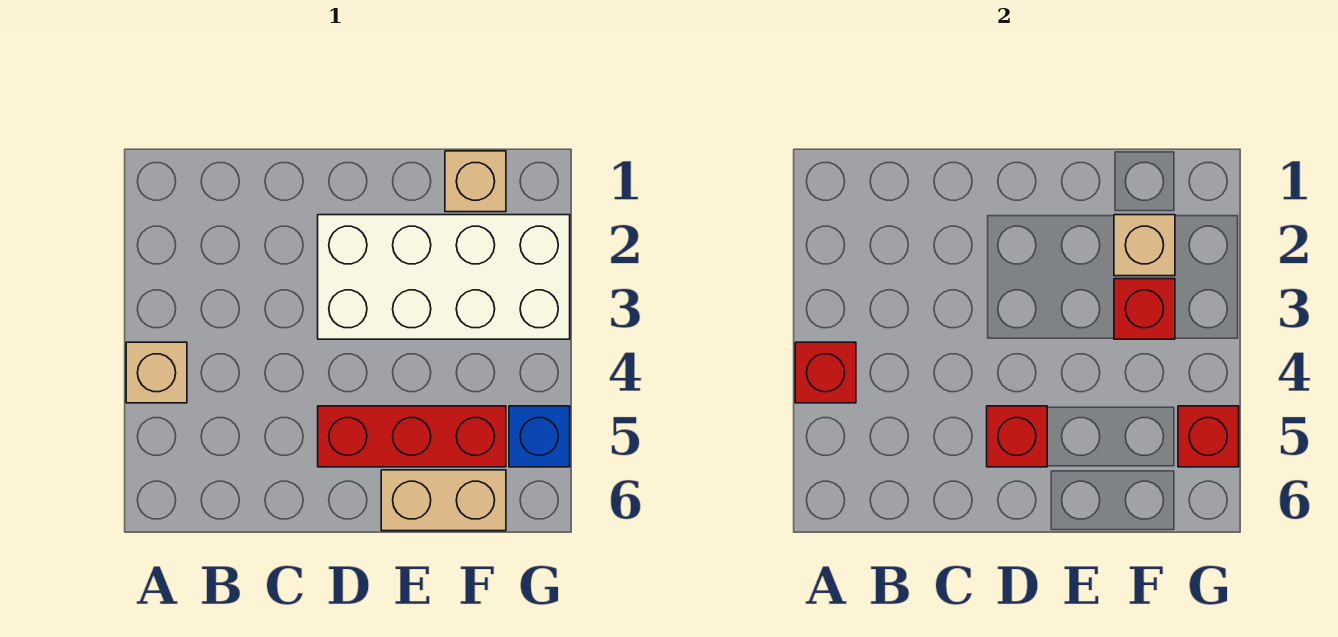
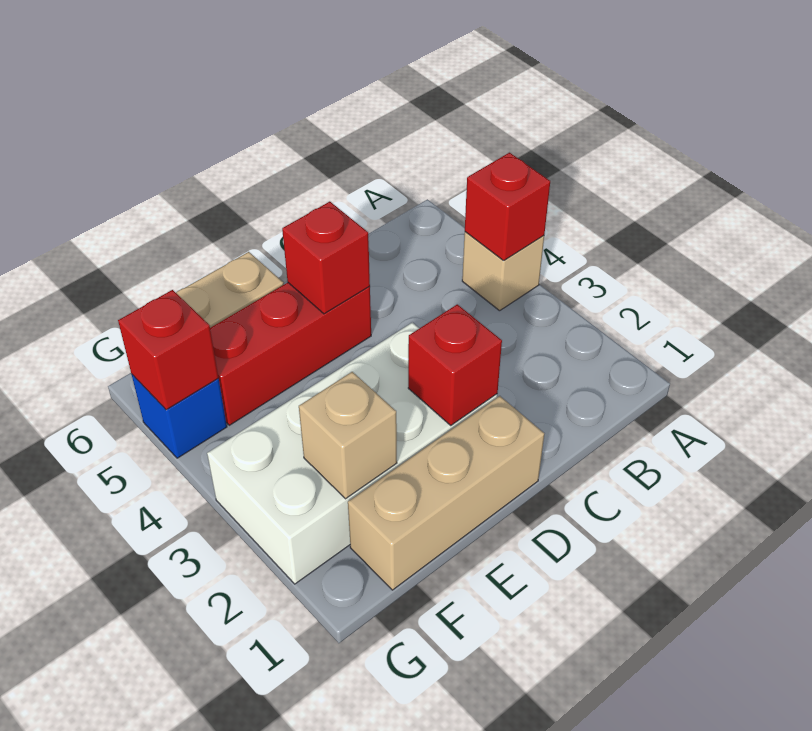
tan brick F1 level 1 -> tan brick D1:F1 level 1
red brick F3 level 2 -> red brick D2 level 2

